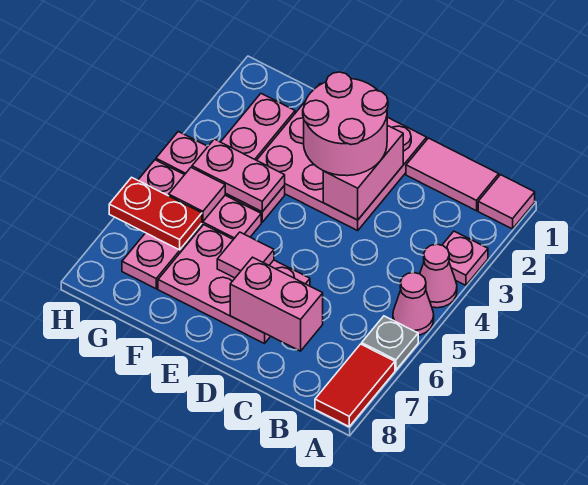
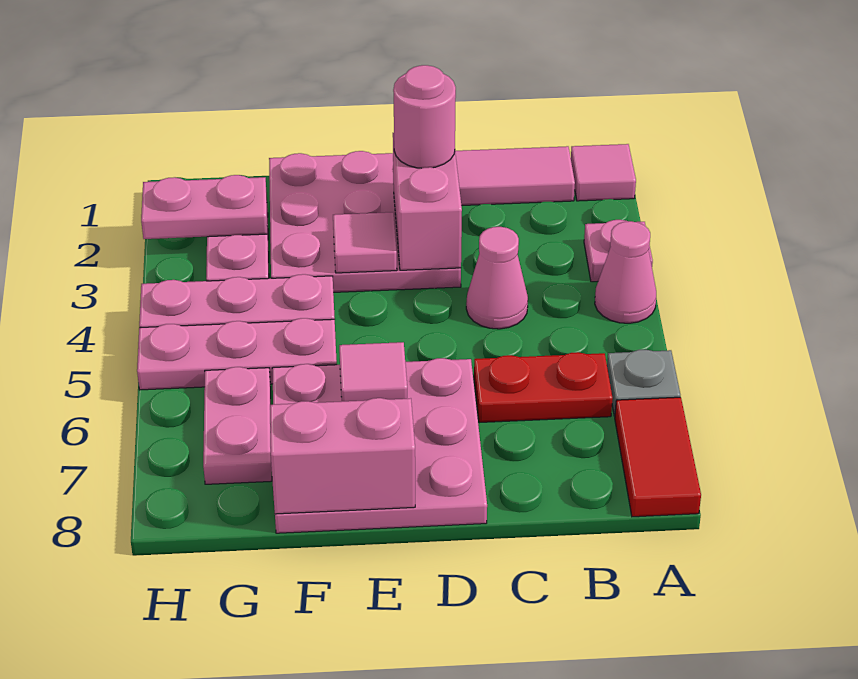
pink cone A5 level 1 -> pink cone C4 level 1
pink brick C7:D7 level 2 -> pink brick E8:F8 level 2
pink round brick D2:E3 level 3 -> pink round brick D2 level 3
pink plate D6:F7 level 1 -> pink plate D6:F8 level 1
pink plate F4:G4 level 2 -> pink plate G2:H2 level 2
pink tile G5 level 2 -> pink tile E3 level 2
red plate G6:H6 level 2 -> red plate B6:C6 level 1

